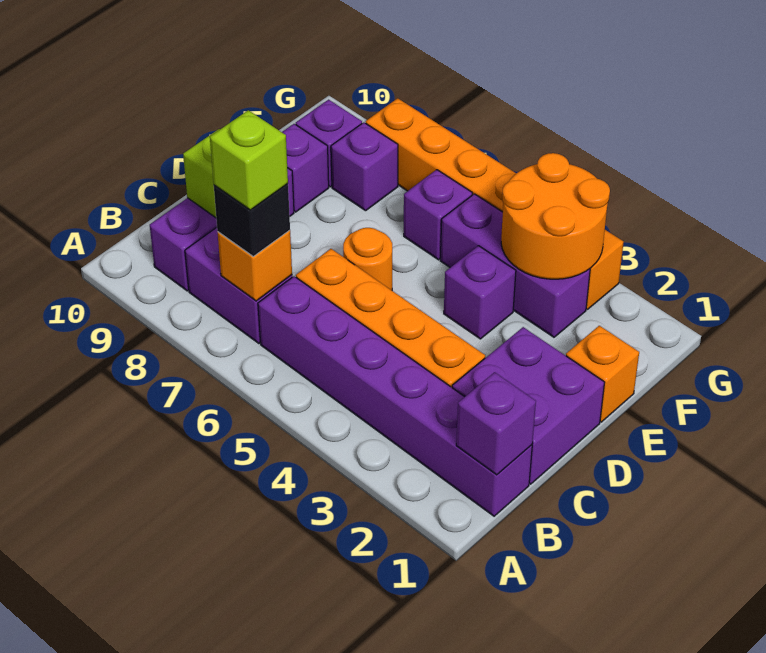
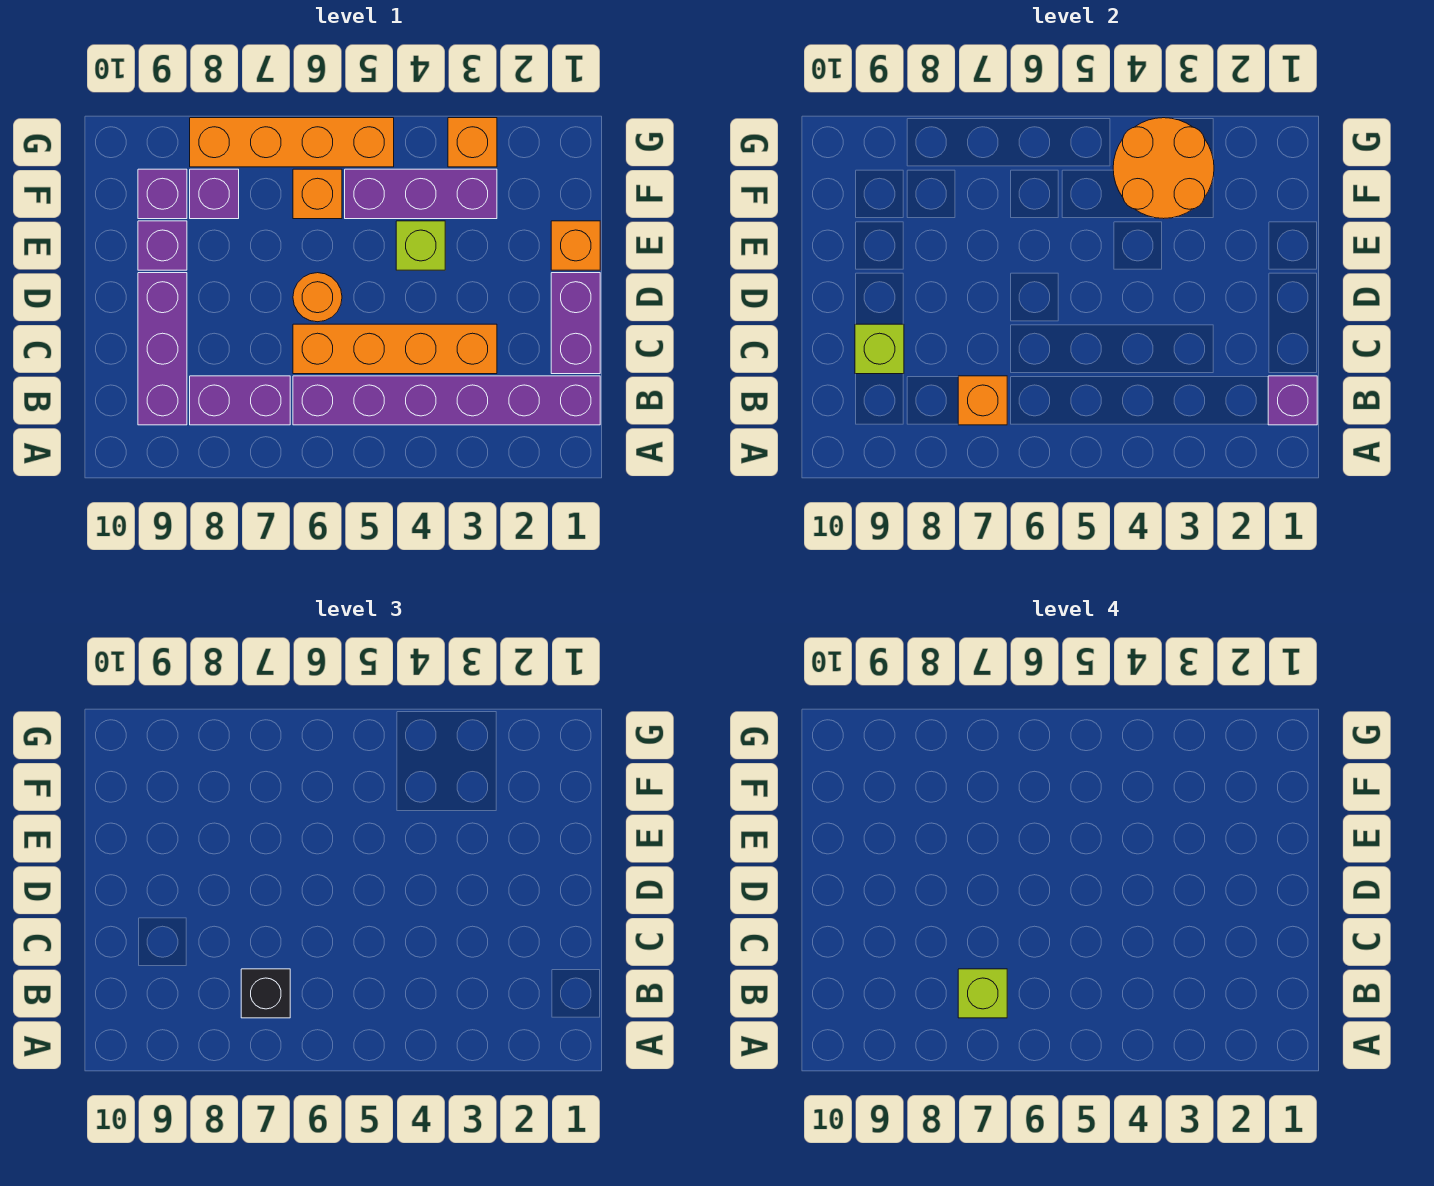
purple brick C1:D2 level 1 -> purple brick C1:D1 level 1
purple brick E4 level 1 -> lime brick E4 level 1
purple brick F6 level 1 -> orange brick F6 level 1

